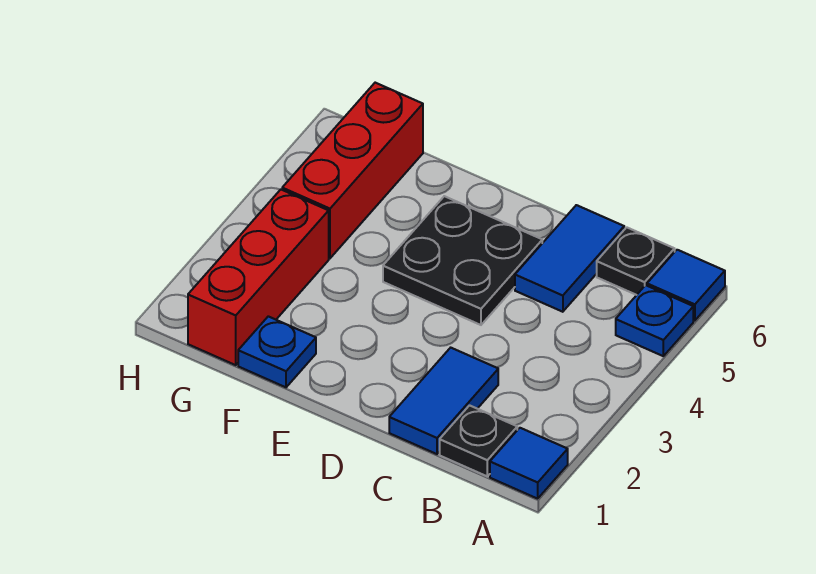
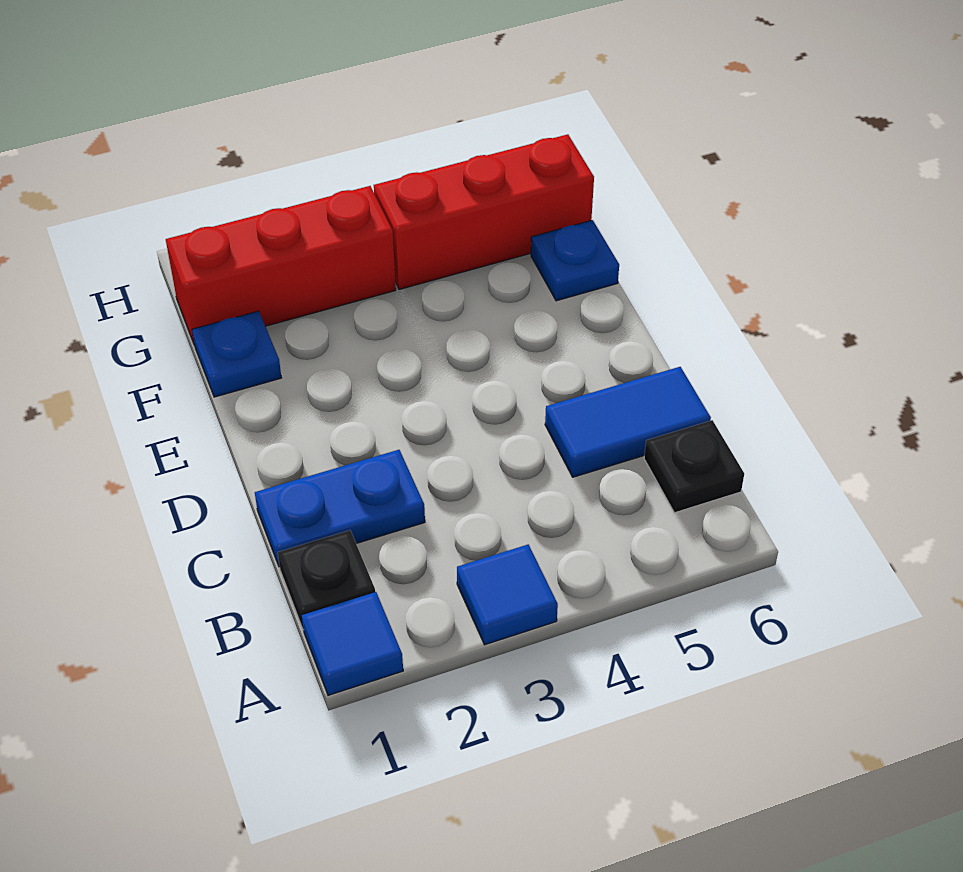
blue plate A5 level 1 -> blue plate F6 level 1
blue tile A6 level 1 -> blue tile A3 level 1
blue tile C1:C2 level 1 -> blue plate C1:C2 level 1
black plate D4:E5 level 1 -> none

